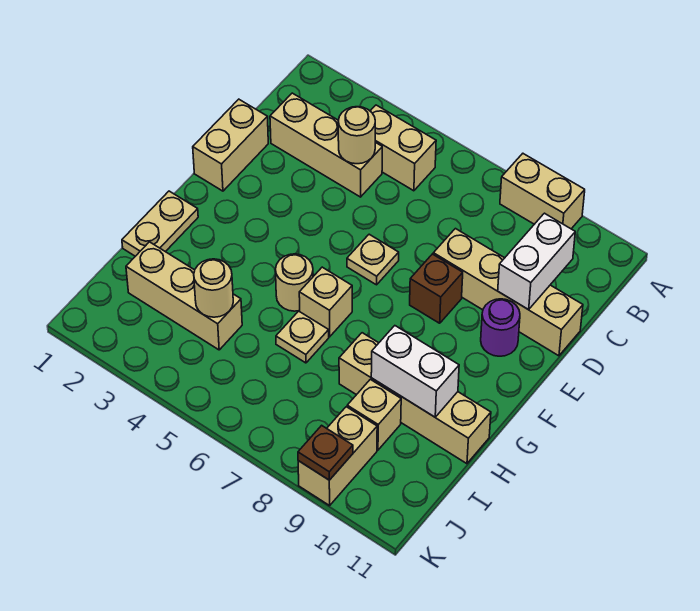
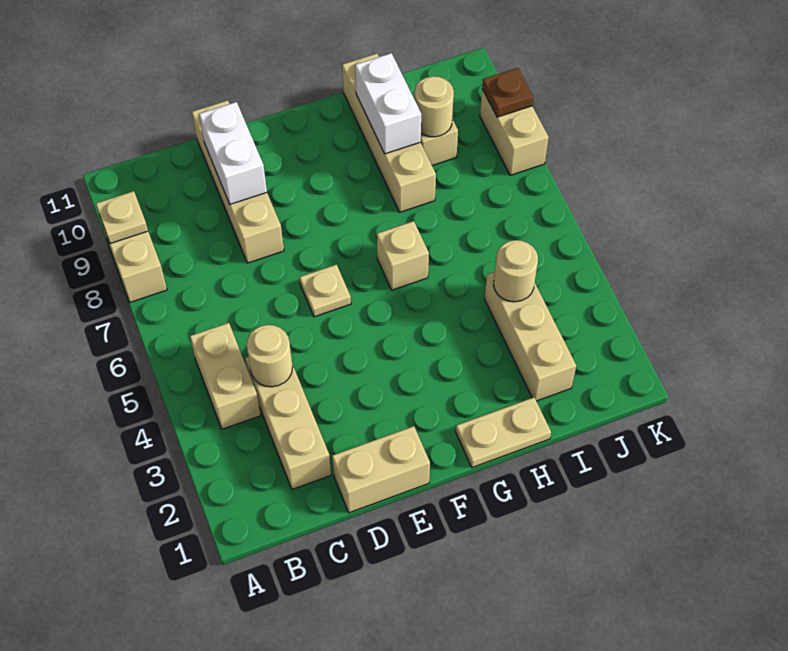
white brick C10:D10 level 2 -> white brick D9:D10 level 2
brown brick E8 level 1 -> none
purple round brick E10 level 1 -> none
tan round brick G5 level 1 -> tan round brick I9 level 2
tan plate H6 level 1 -> tan plate A9 level 2
tan brick J9:K9 level 1 -> tan brick K8:K9 level 1

